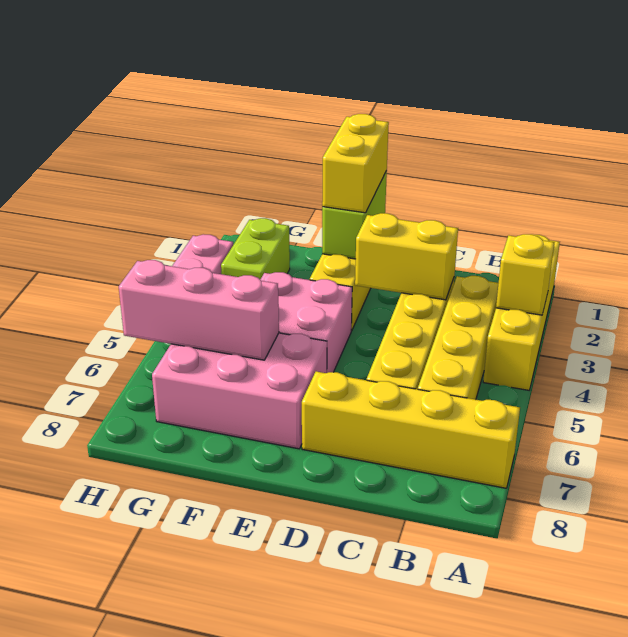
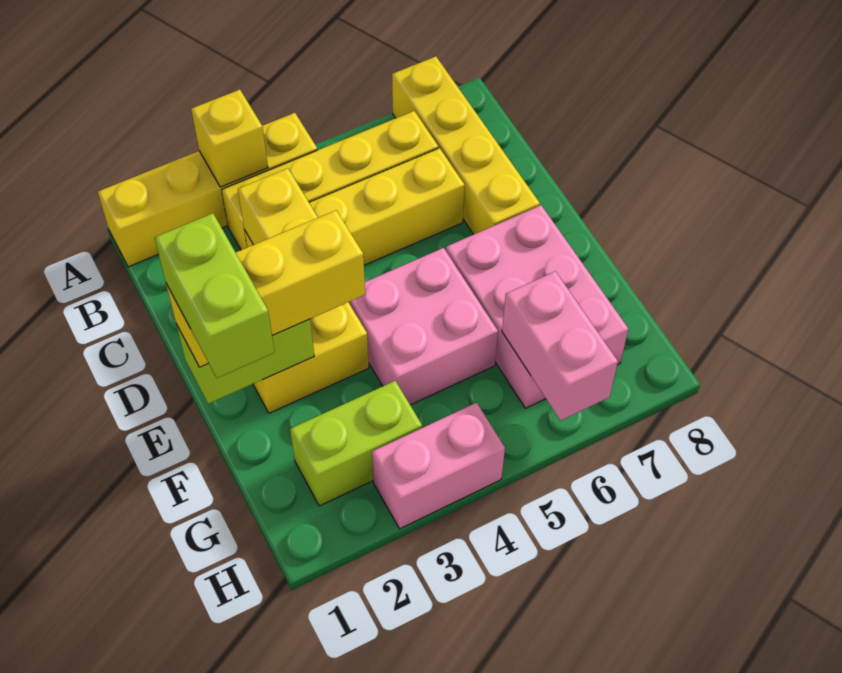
yellow brick E1:E2 level 3 -> yellow brick E1:E3 level 3
none -> lime brick E1:F1 level 4
pink brick F6:H6 level 2 -> pink brick G6:H6 level 2

